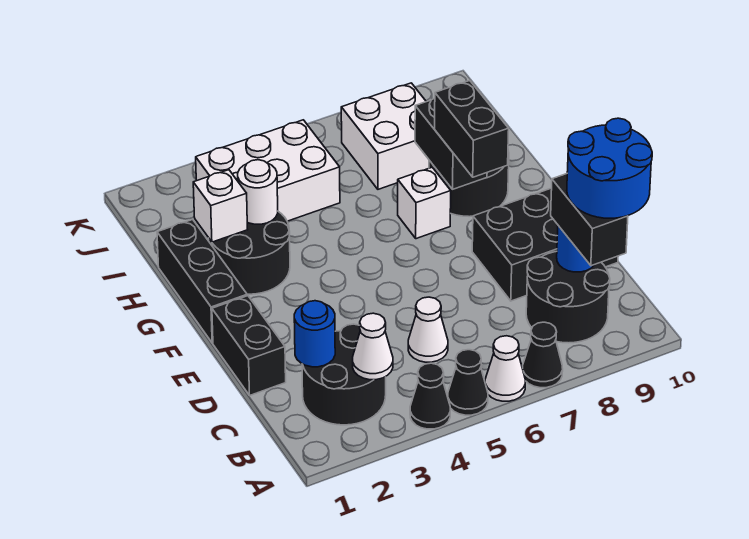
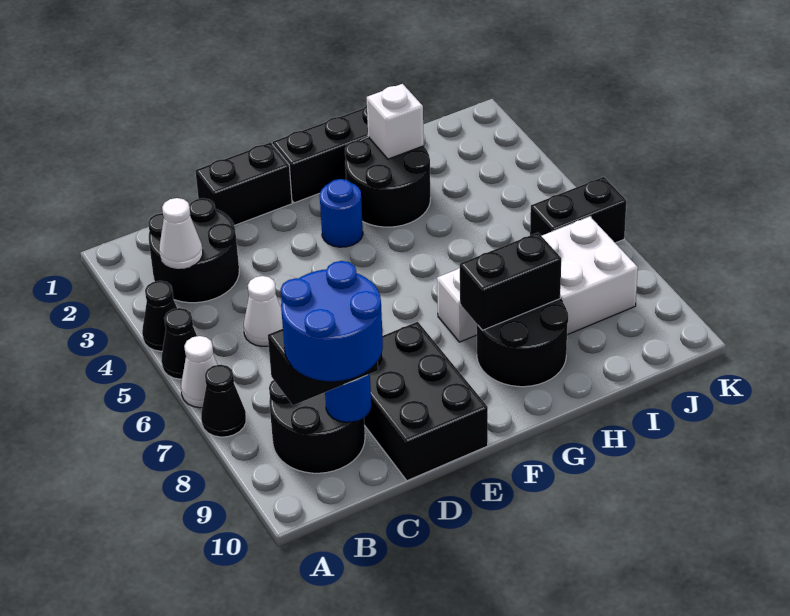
blue round brick C2 level 2 -> blue round brick F3 level 1
black brick F8:G8 level 3 -> black brick J6:K6 level 1
white round brick H3 level 2 -> none
white brick I3:J5 level 1 -> none

